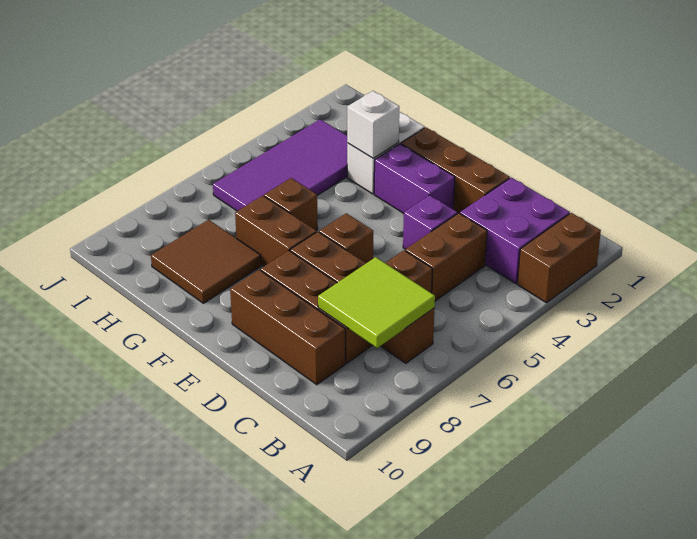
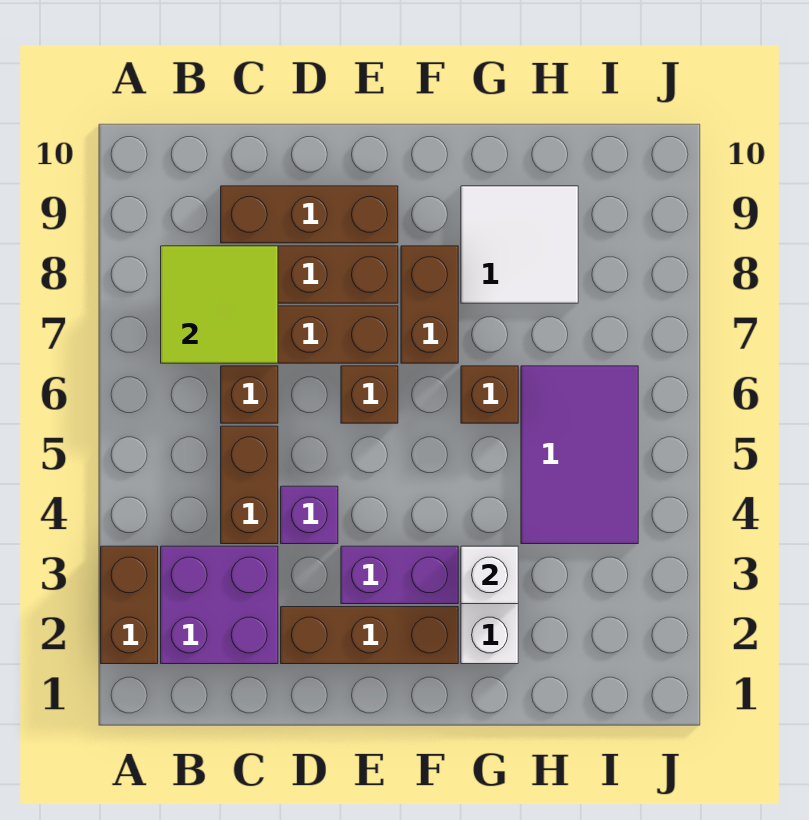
brown brick F7:G7 level 1 -> brown brick F7:F8 level 1
brown tile G8:H9 level 1 -> white tile G8:H9 level 1
purple tile H3:I6 level 1 -> purple tile H4:I6 level 1

